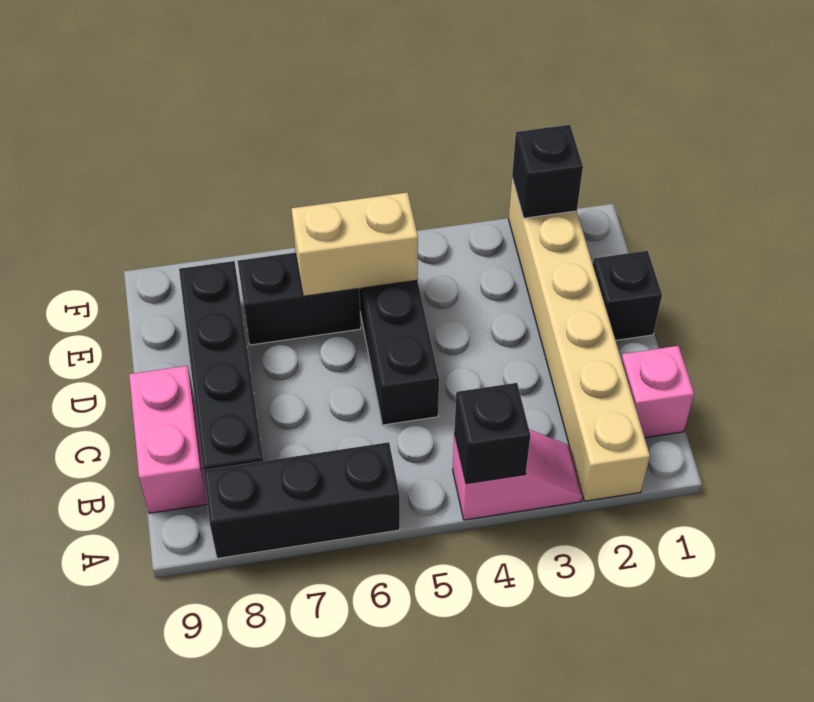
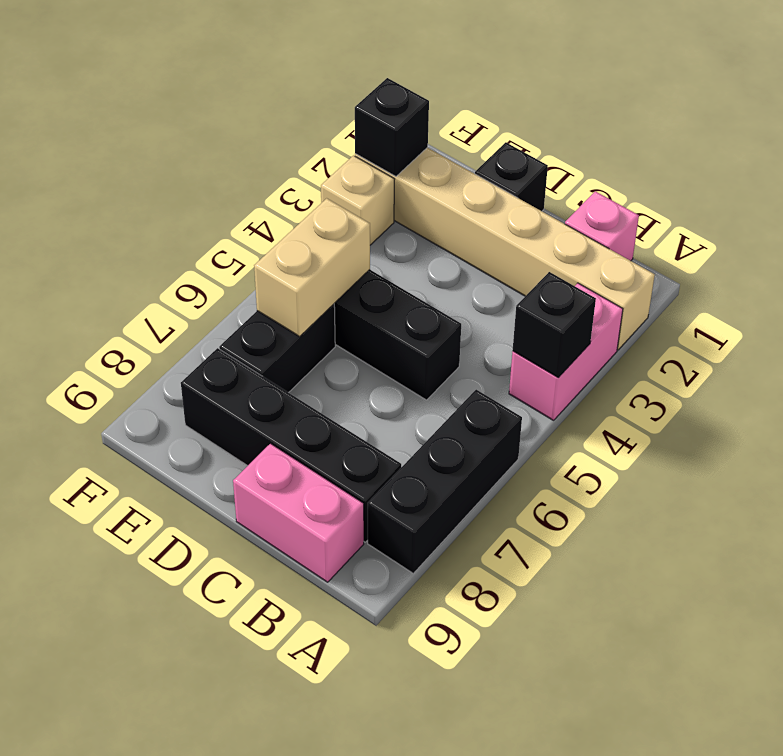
pink slope A3:A4 level 1 top 4 -> pink brick A3:A4 level 1
none -> tan brick F3 level 1

